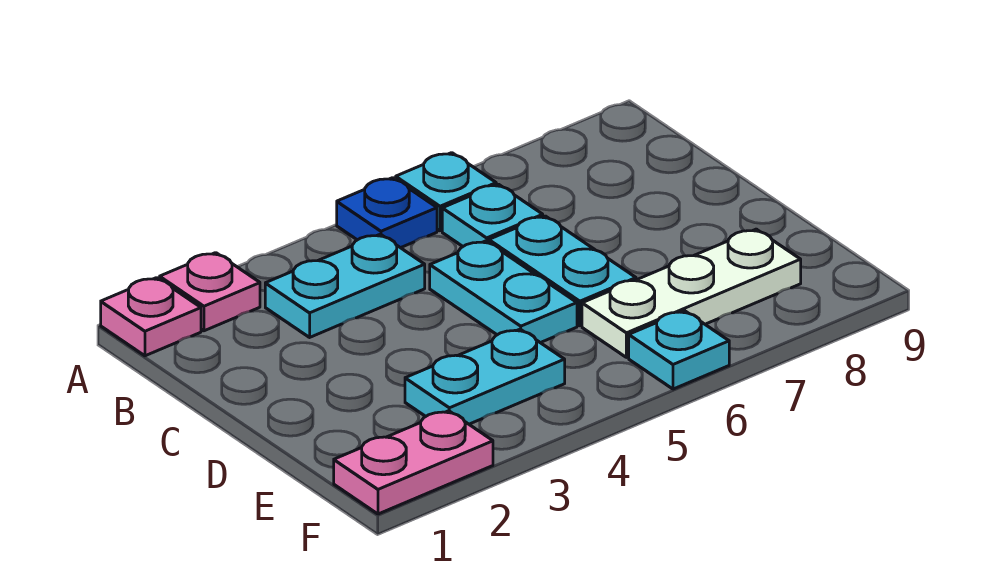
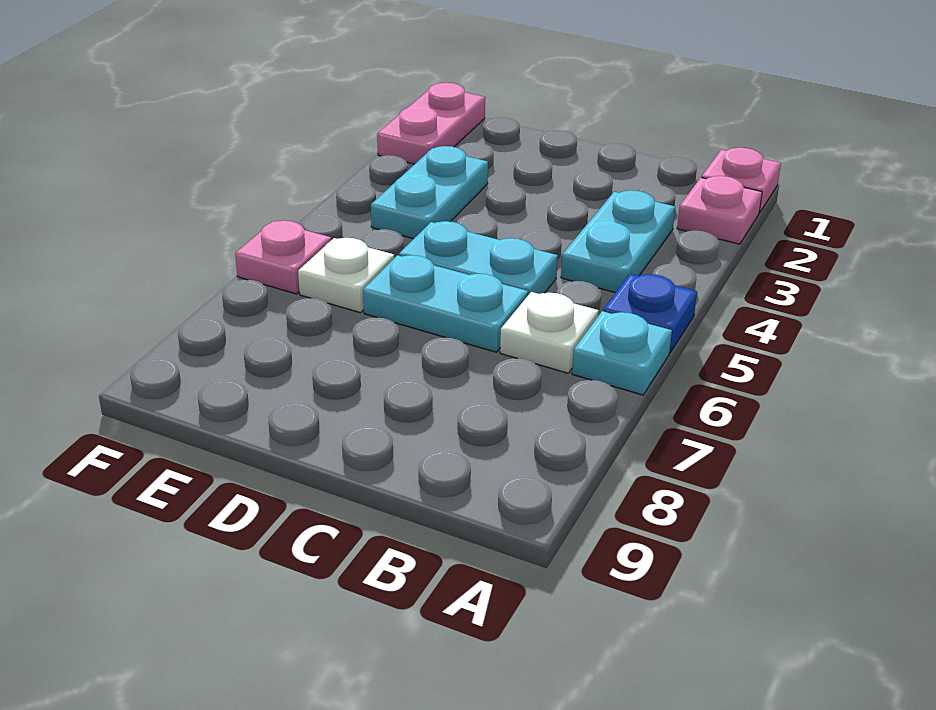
cyan plate B6 level 1 -> white plate B6 level 1
white plate E6:E8 level 1 -> white plate E6 level 1
cyan plate F6 level 1 -> pink plate F6 level 1

